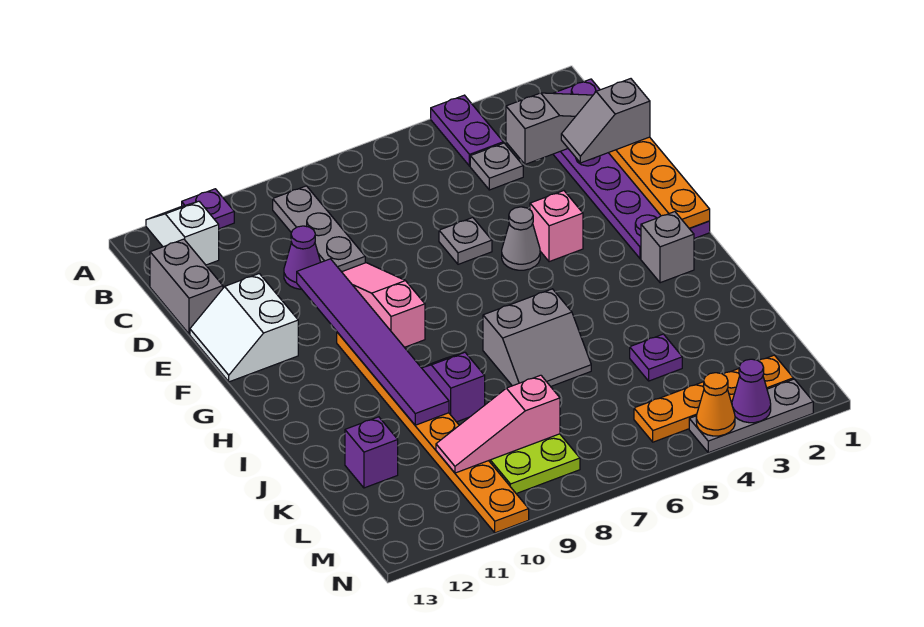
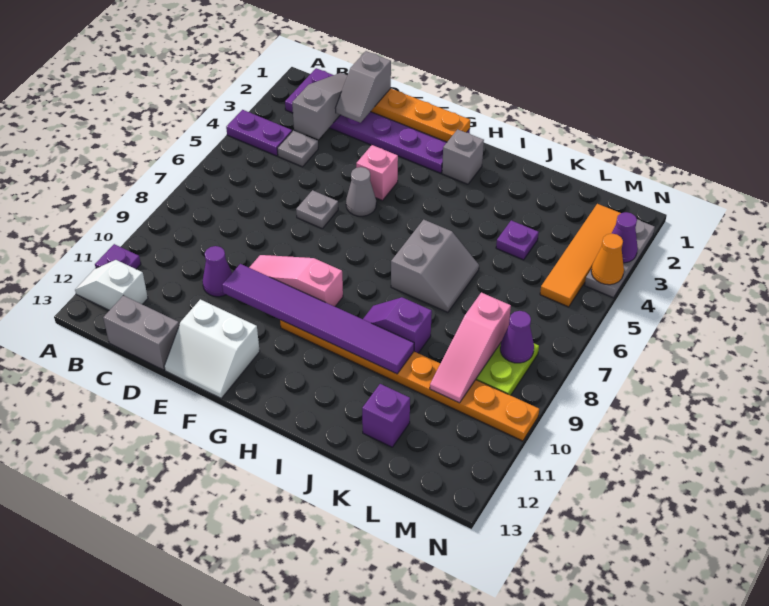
grey plate B9:D9 level 1 -> none
orange plate M2:M5 level 1 -> orange tile M2:M5 level 1
none -> purple cone M8 level 2

